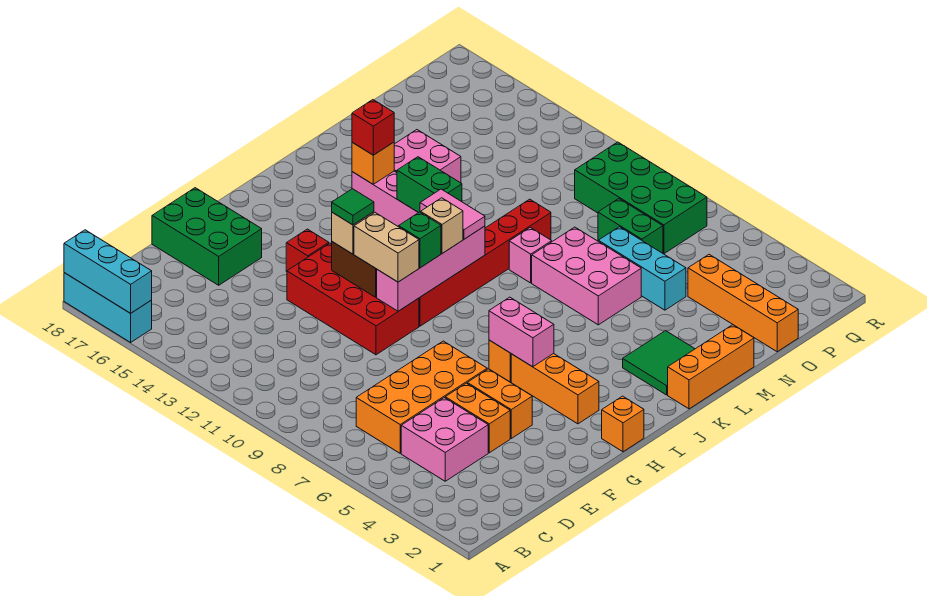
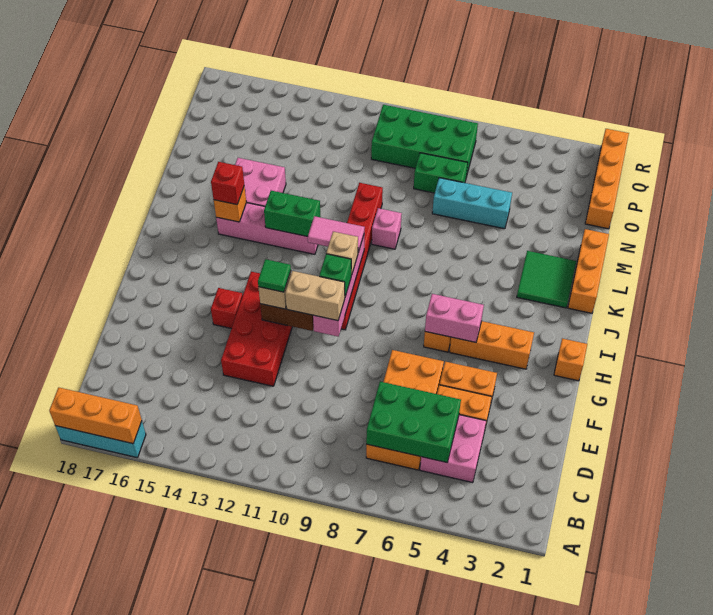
cyan brick A16:A18 level 2 -> orange brick A16:A18 level 2
green brick E16:F18 level 1 -> green brick C5:D7 level 2
red brick F10:G13 level 1 -> red brick E12:H13 level 1
pink brick L6:M8 level 1 -> none
orange brick O1:O4 level 1 -> orange brick O1:R1 level 1

